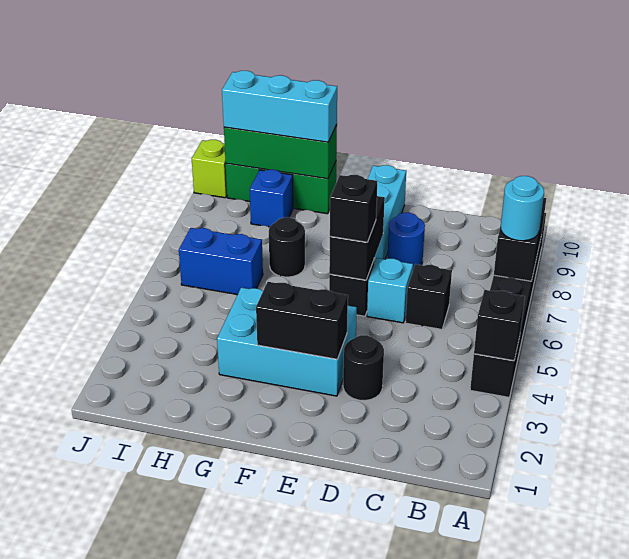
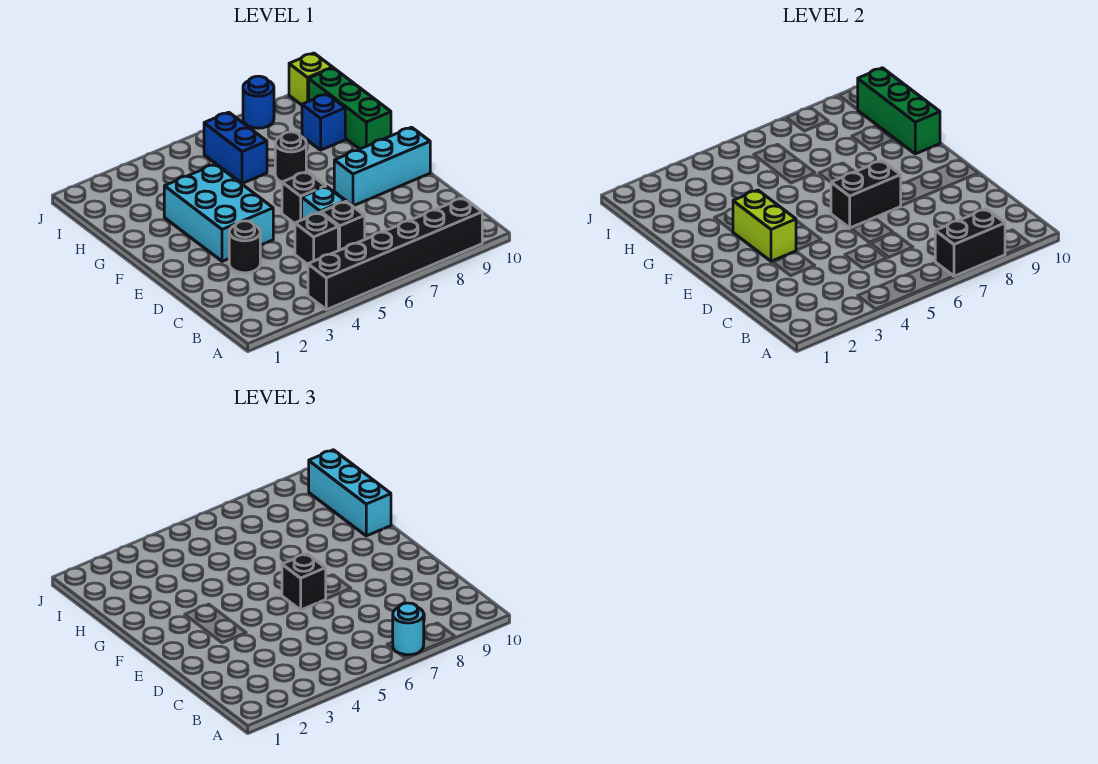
black brick A4 level 2 -> black brick C5 level 1
blue round brick D8 level 1 -> blue round brick J8 level 1
black brick E3:F3 level 2 -> lime brick E3:F3 level 2

